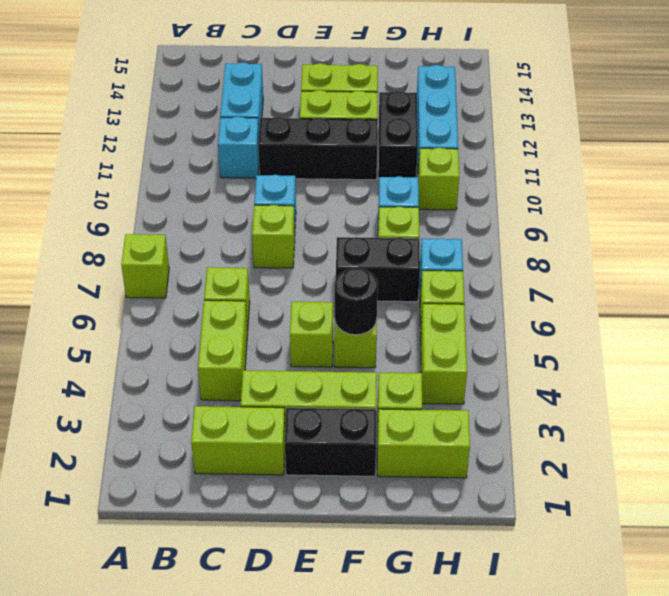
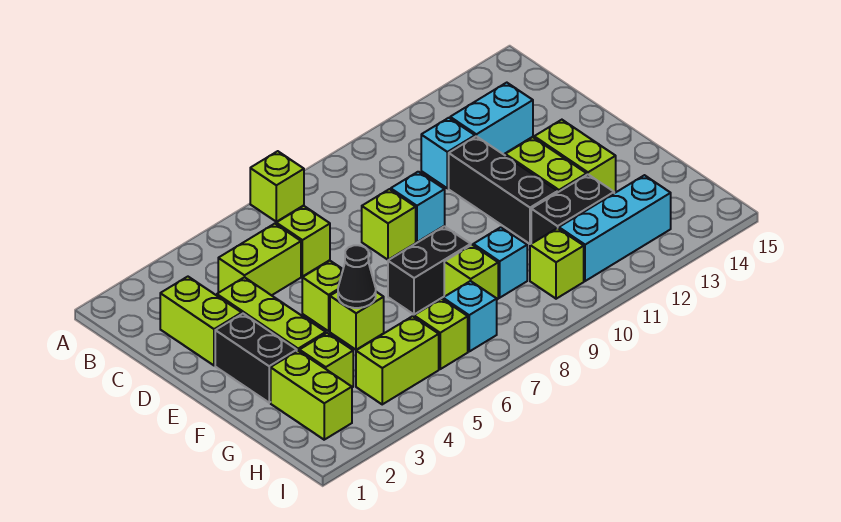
black round brick F5 level 2 -> black cone F5 level 2
black brick F7:G7 level 1 -> black brick F7:F8 level 1

